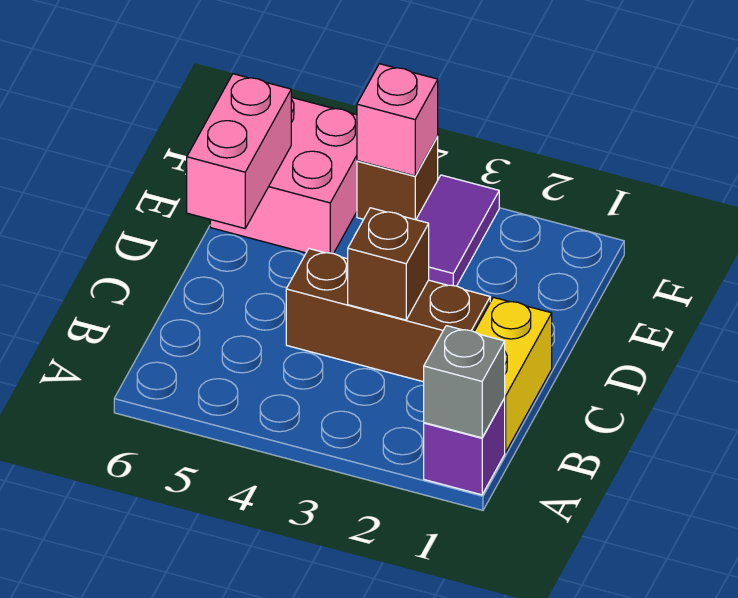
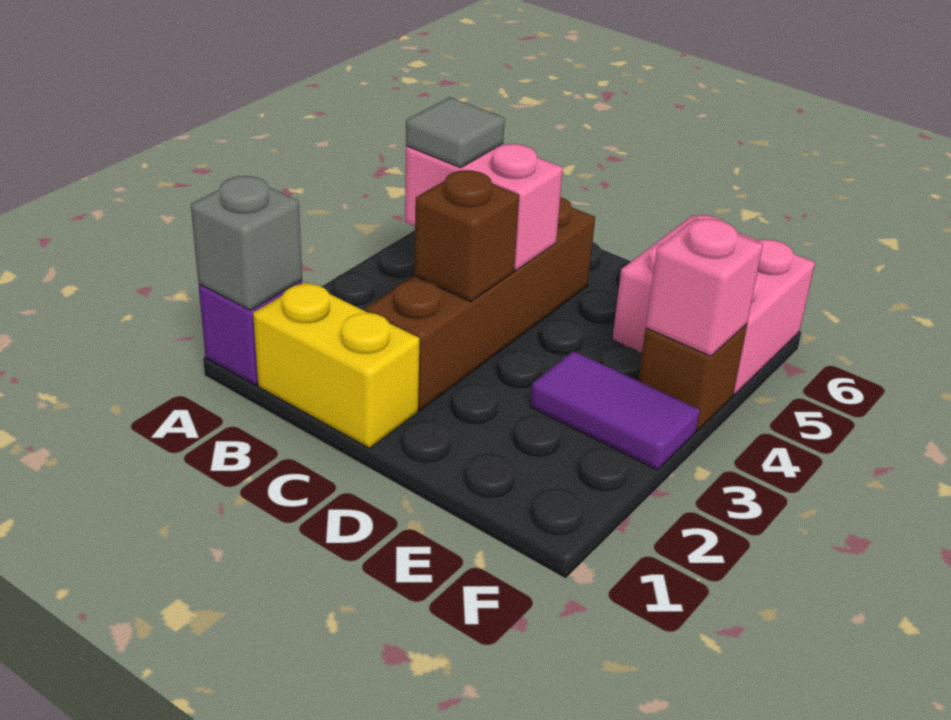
none -> grey tile B4 level 3
brown brick C2:C4 level 1 -> brown brick C2:C5 level 1
pink brick D6:E6 level 2 -> pink brick B4:C4 level 2

